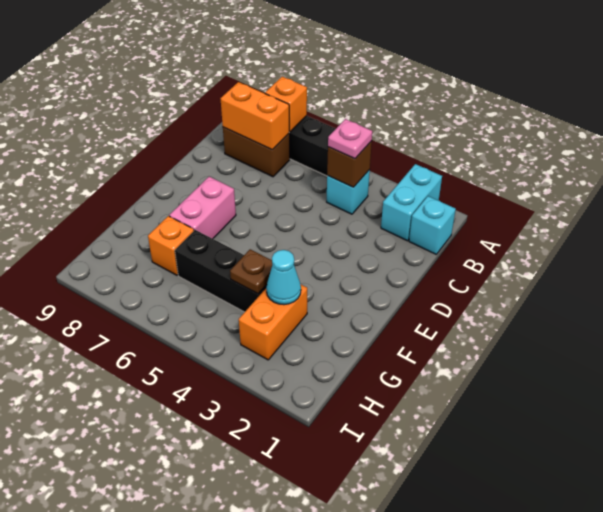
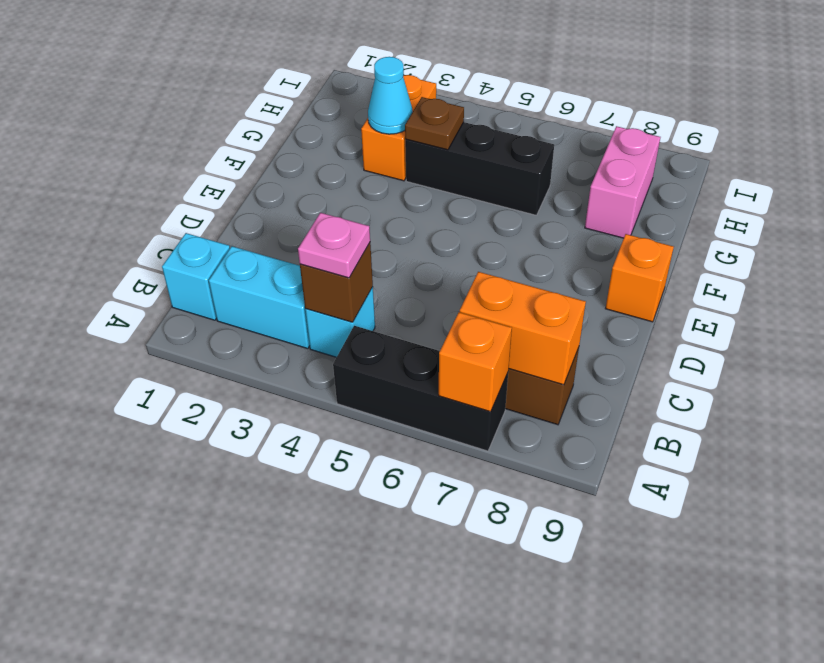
cyan brick A2:B2 level 1 -> cyan brick B2:B3 level 1
pink brick E7:F7 level 1 -> pink brick G8:H8 level 1
orange brick G7 level 1 -> orange brick E9 level 1

